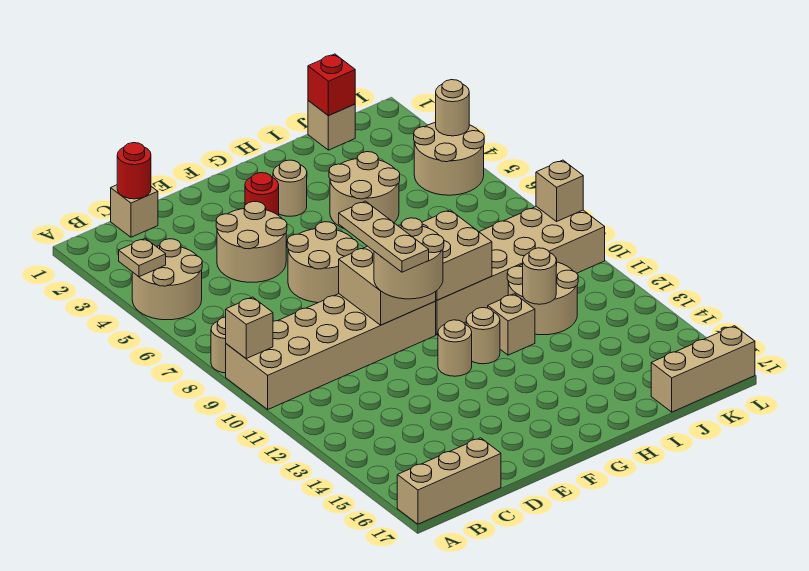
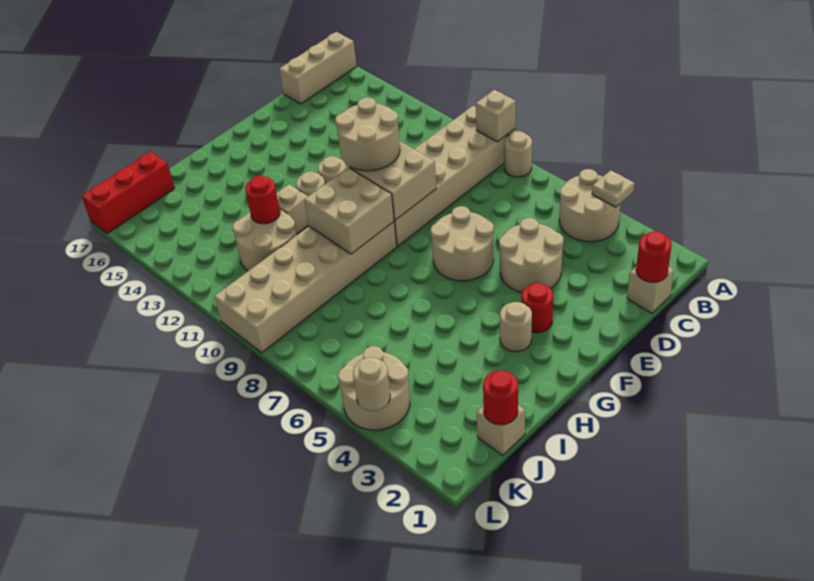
tan plate E9:E11 level 4 -> none
tan round brick H4:I5 level 1 -> none
tan round brick I12 level 2 -> red round brick I12 level 2
red brick J1 level 2 -> red round brick J1 level 2
tan brick J17:L17 level 1 -> red brick J17:L17 level 1
tan brick L9 level 2 -> none

